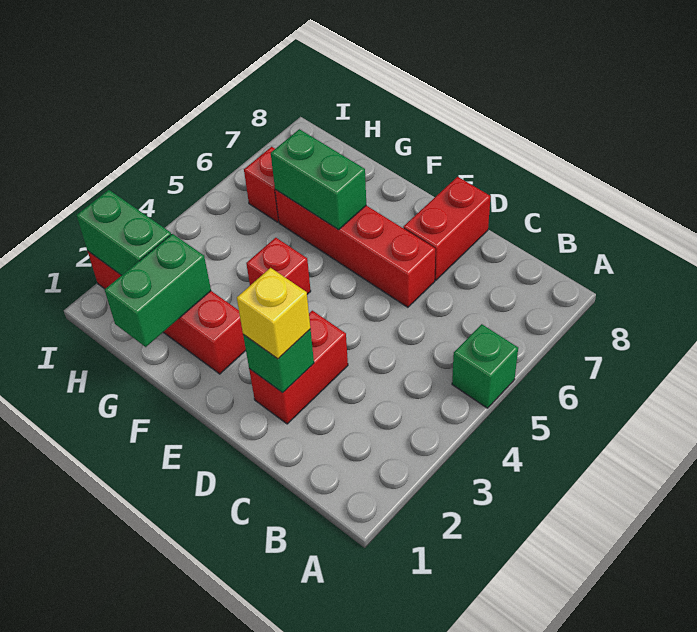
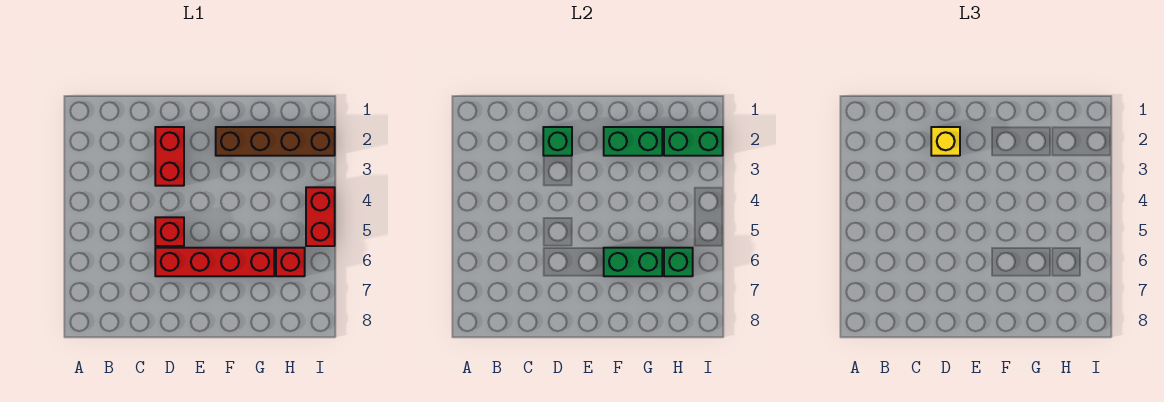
green brick A5 level 1 -> green brick H6 level 2
red brick D7:D8 level 1 -> red brick I4:I5 level 1
red brick F2:I2 level 1 -> brown brick F2:I2 level 1
red brick F4 level 1 -> red brick D5 level 1
green brick G1:G2 level 2 -> green brick F2:G2 level 2

